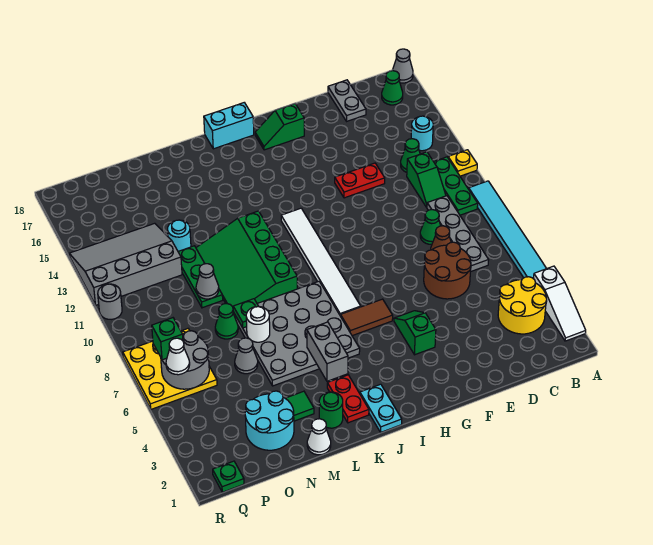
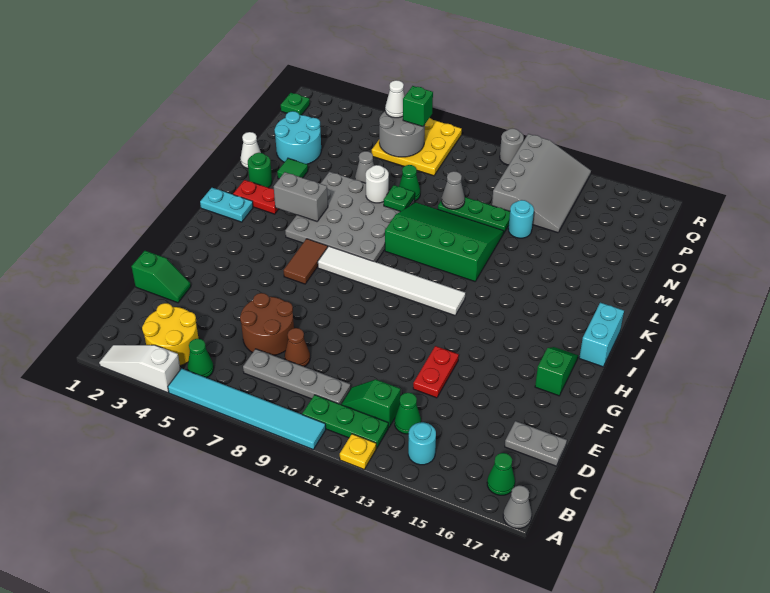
green cone D9 level 1 -> green cone B5 level 1
green slope G4:G5 level 1 top 4 -> green slope E1:E2 level 1 top 1

